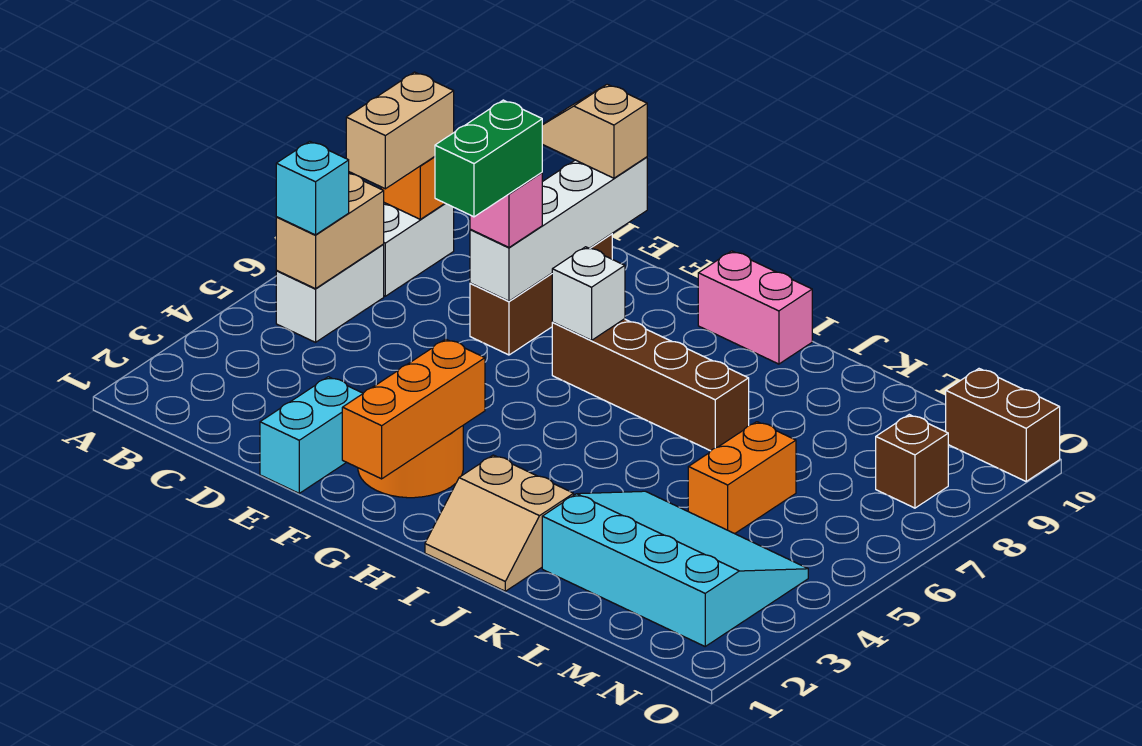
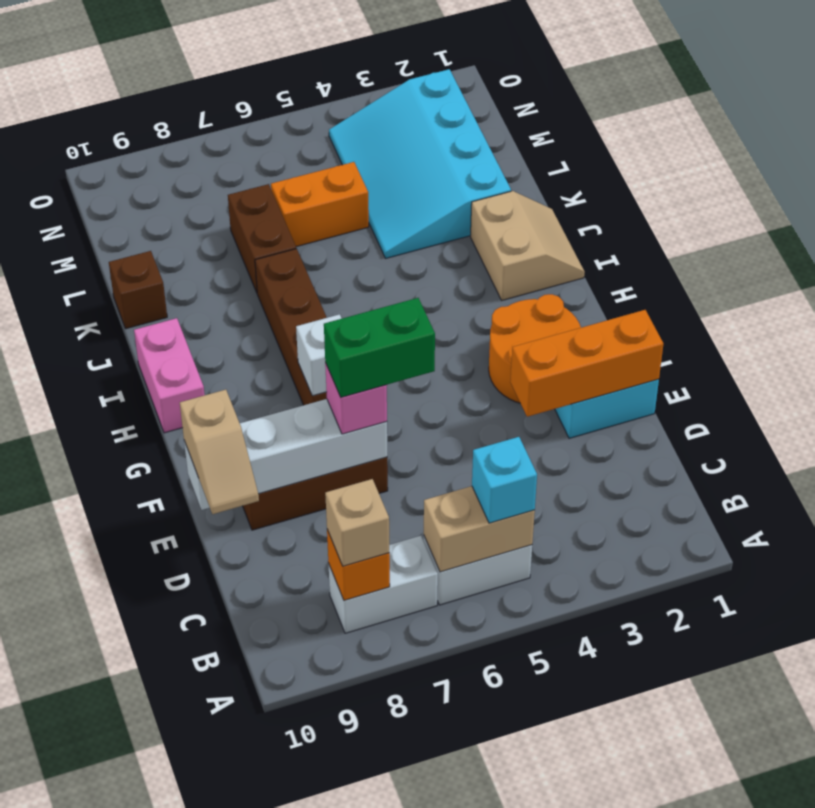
tan brick B7:B8 level 3 -> tan brick B8 level 3
orange brick G1:G3 level 2 -> orange brick E1:E3 level 2
brown brick N8 level 1 -> brown brick K10 level 1
brown brick N10:O10 level 1 -> brown brick K7:L7 level 1

